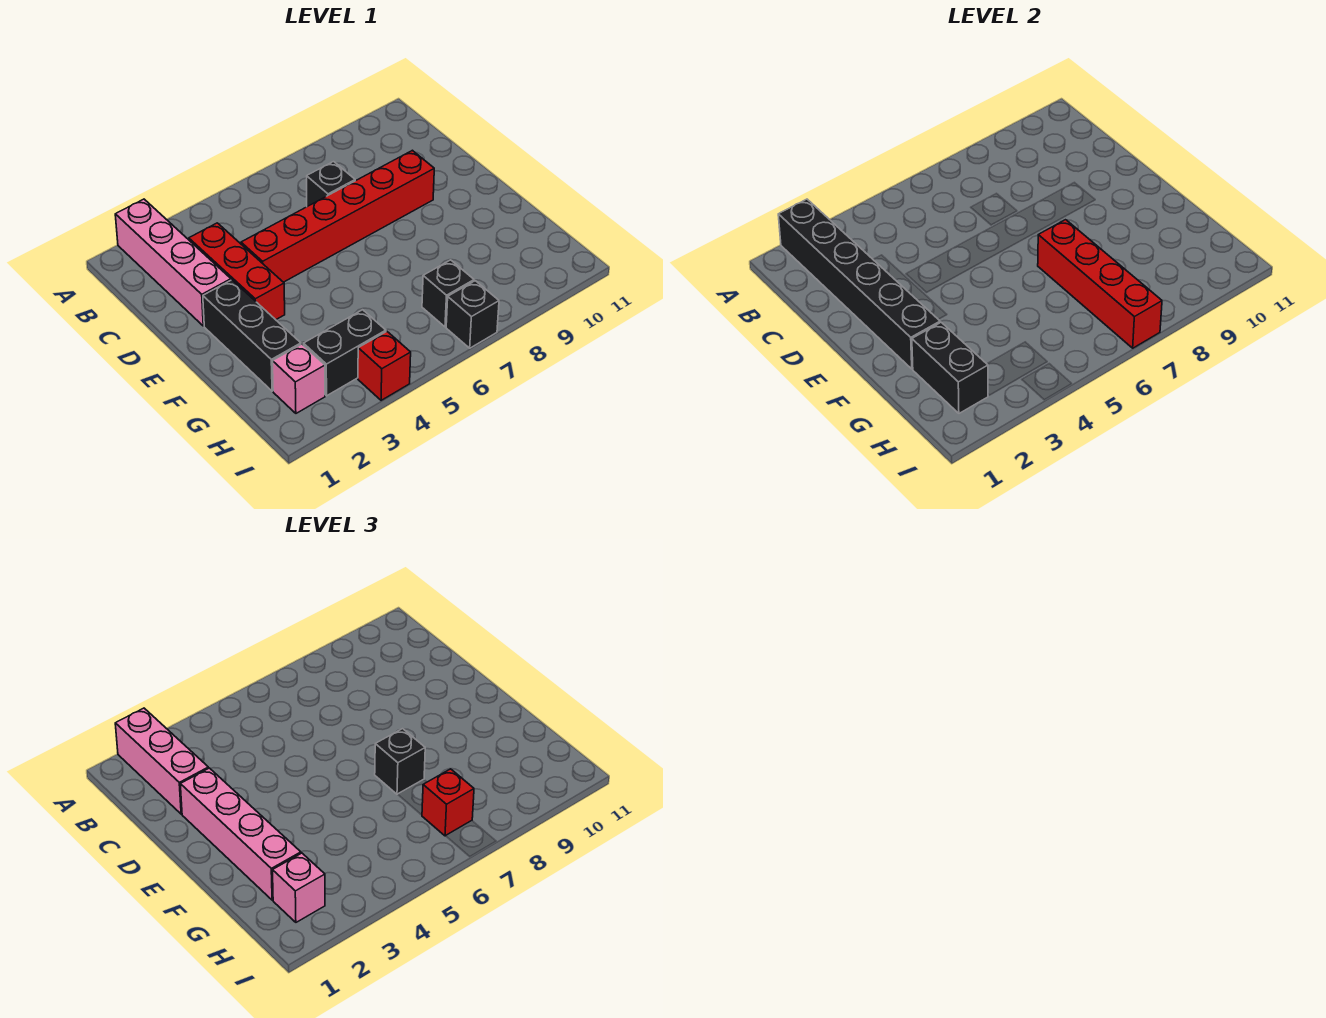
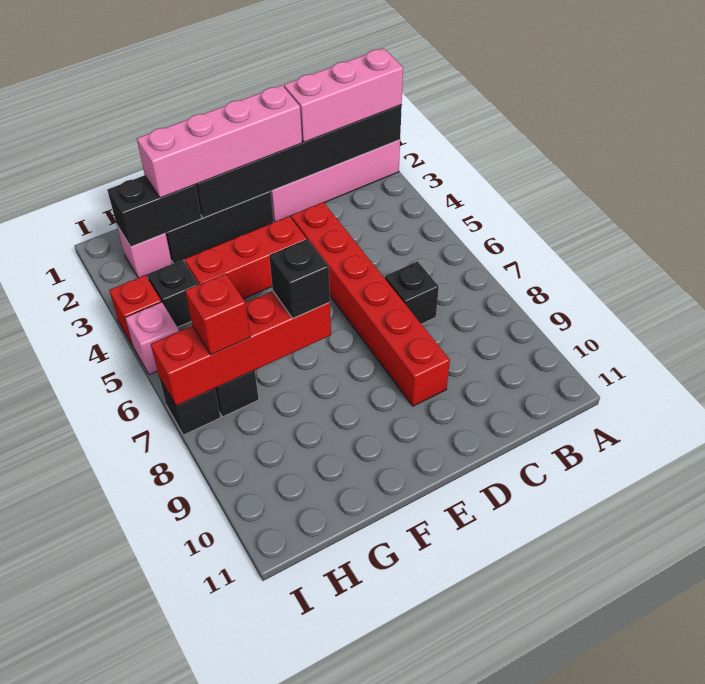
red brick C3:E3 level 1 -> red brick E4:G4 level 1
pink brick H2 level 3 -> pink brick I5 level 1
black brick H3:H4 level 1 -> black brick H4 level 1

